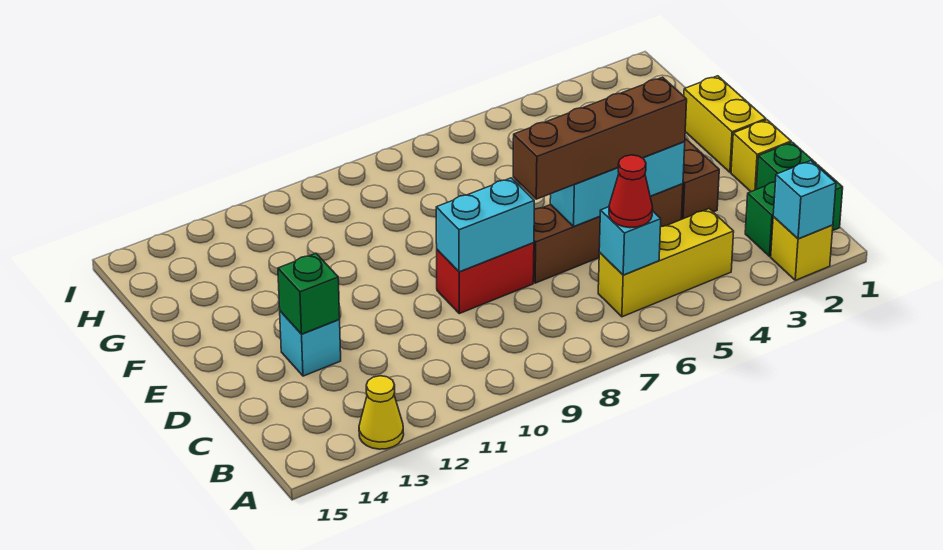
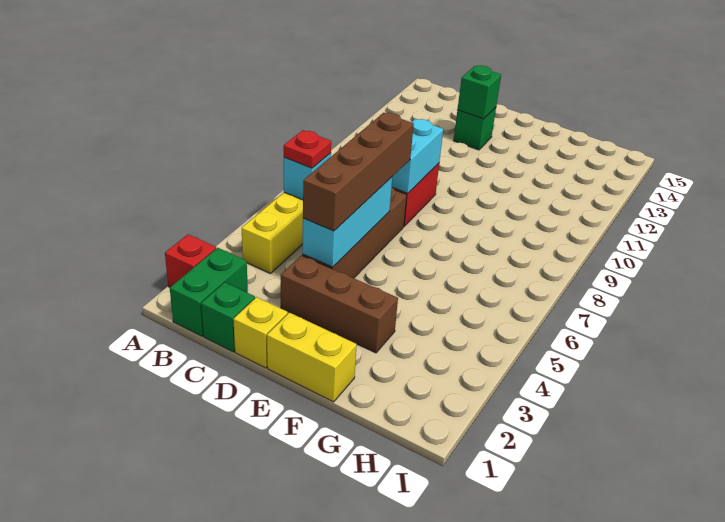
yellow brick A2 level 1 -> red brick A2 level 1
cyan brick A2 level 2 -> none
yellow cone A13 level 1 -> none
red cone B6 level 3 -> red plate B6 level 3
cyan brick D13 level 1 -> green brick D13 level 1

